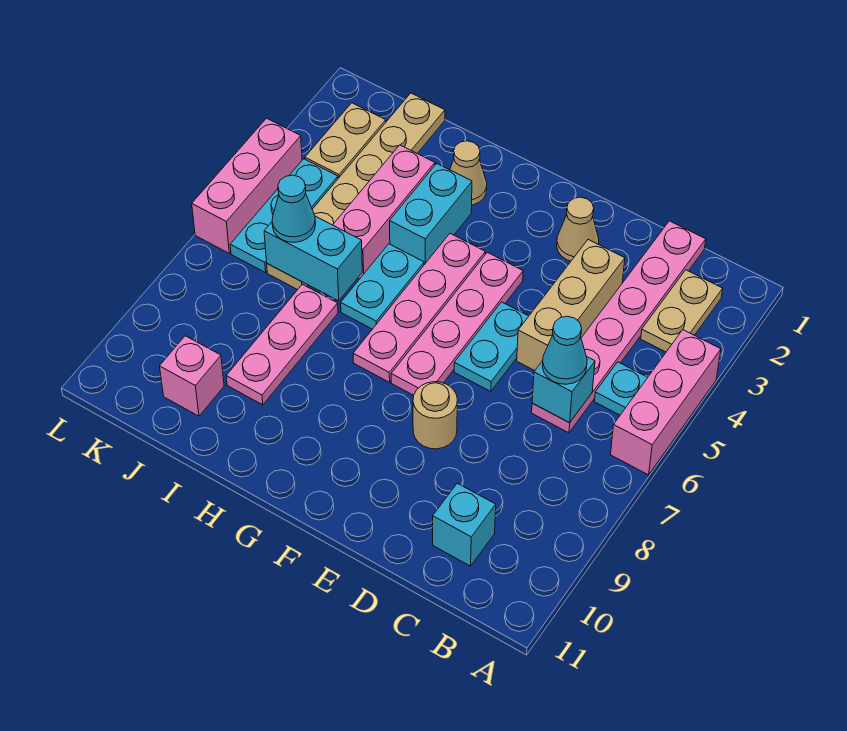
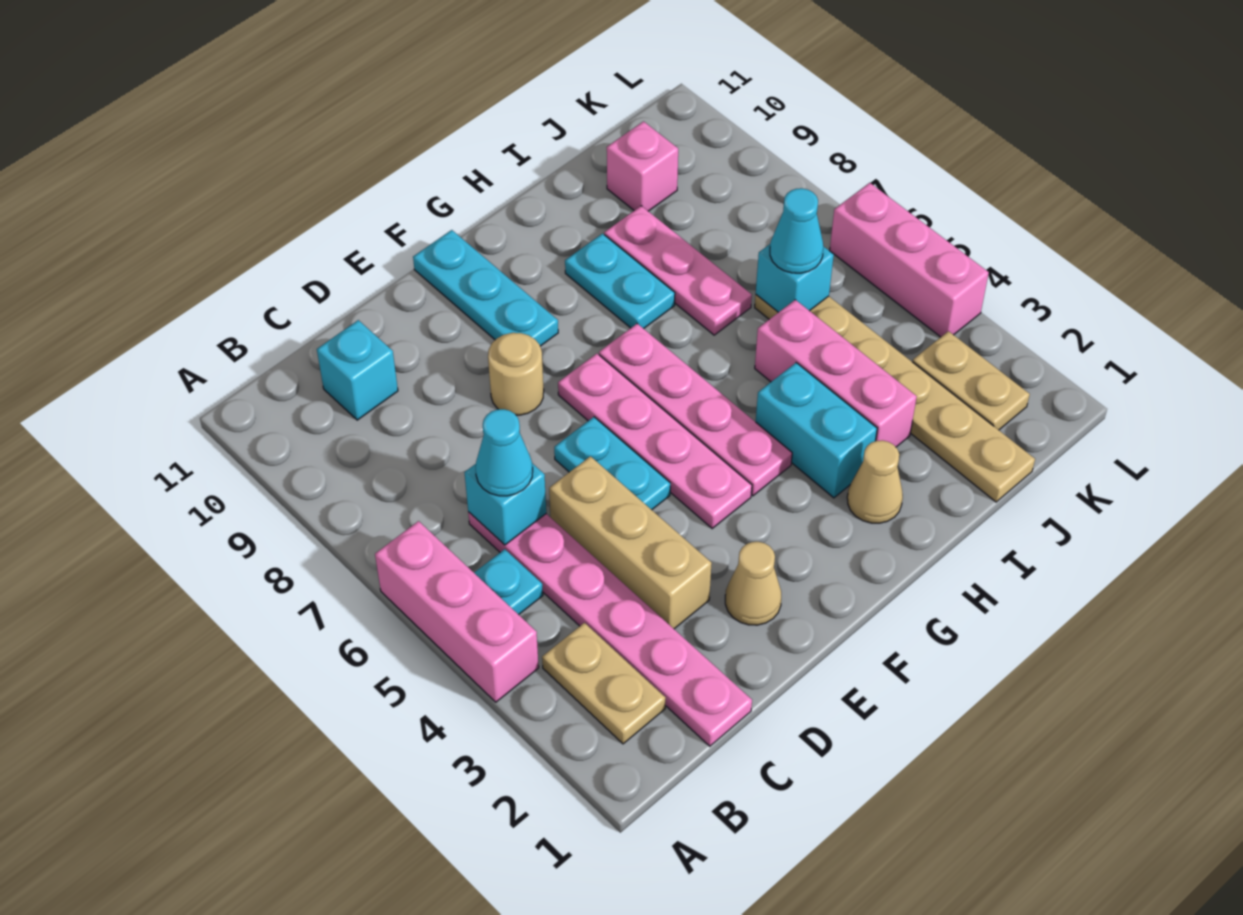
cyan plate H5:H6 level 1 -> cyan plate H8:H9 level 1
cyan brick I6:J6 level 2 -> cyan brick J6 level 2
cyan plate K4:K6 level 1 -> cyan plate F9:F11 level 1

